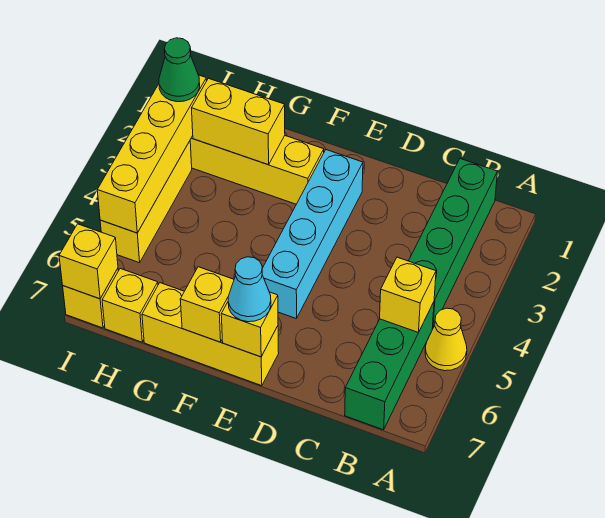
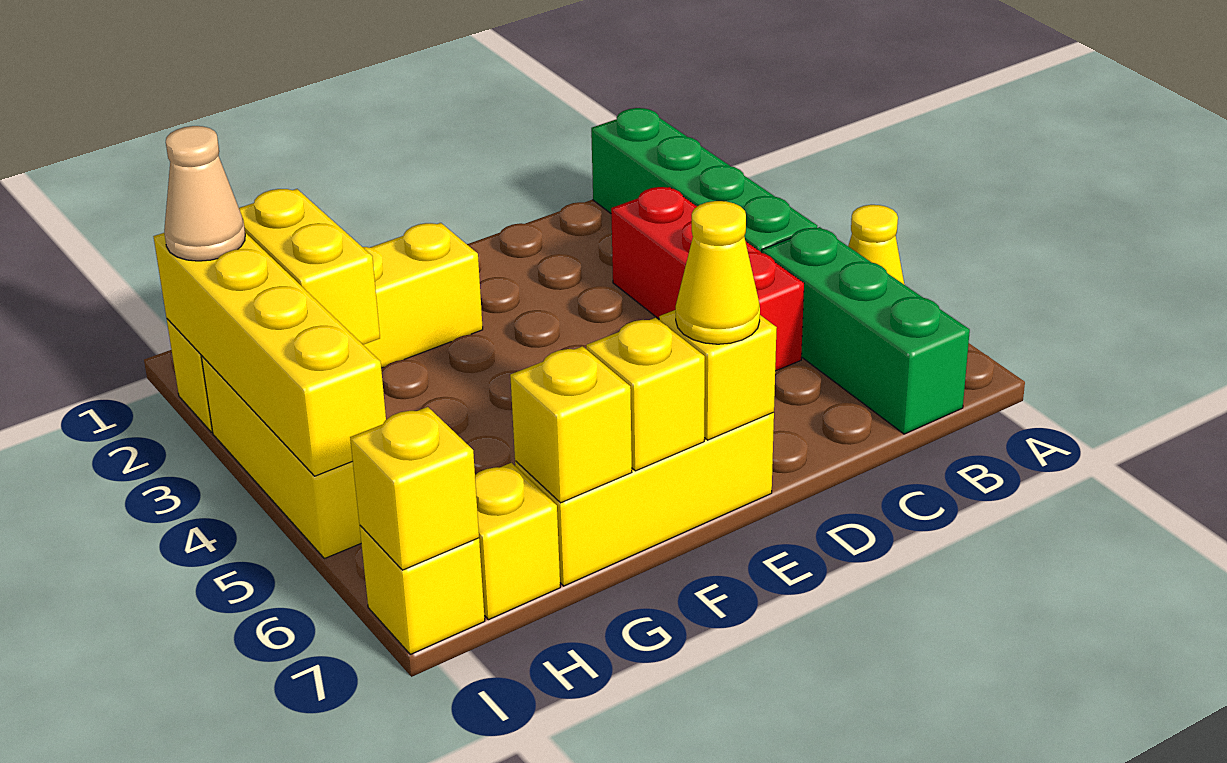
yellow brick B5 level 2 -> yellow brick G7 level 2
none -> red brick C3:C5 level 1
cyan brick E2:E5 level 1 -> none
cyan cone E7 level 3 -> yellow cone E7 level 3
yellow brick G2:H2 level 2 -> yellow brick H2:H3 level 2
green cone I2 level 3 -> tan cone I2 level 3

